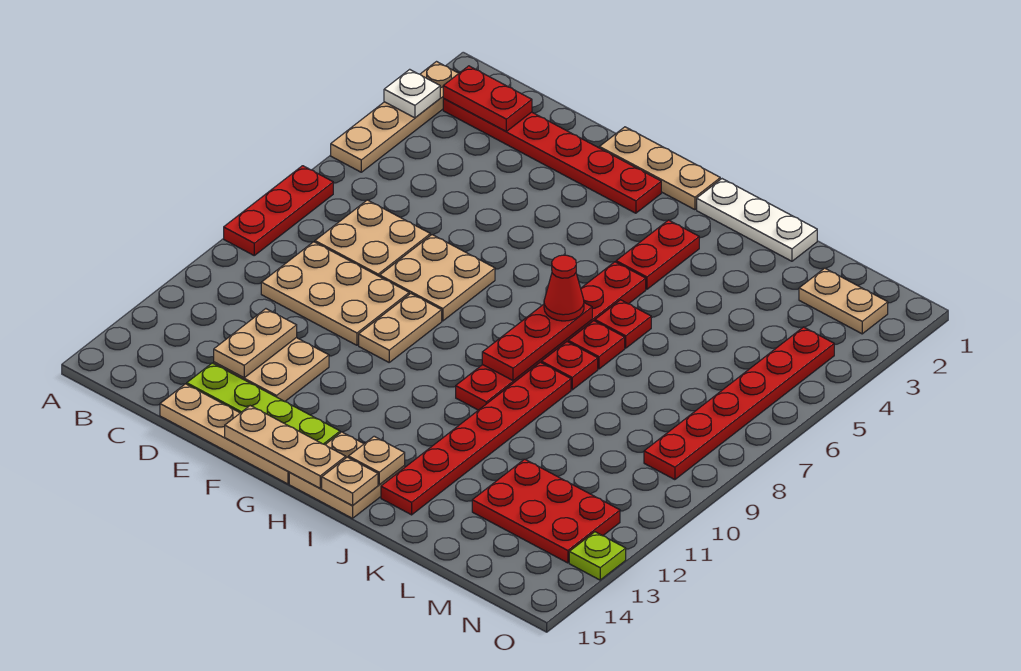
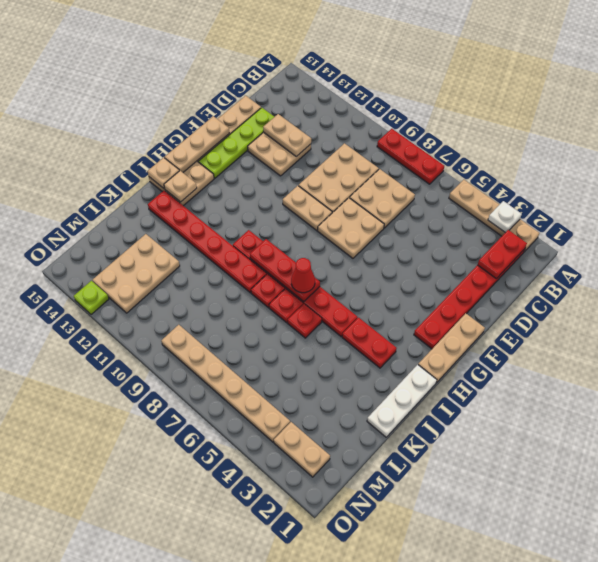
red plate L12:N13 level 1 -> tan plate L12:N13 level 1
tan plate M2:N2 level 1 -> tan plate N2:N3 level 1
red plate N4:N9 level 1 -> tan plate N4:N9 level 1

